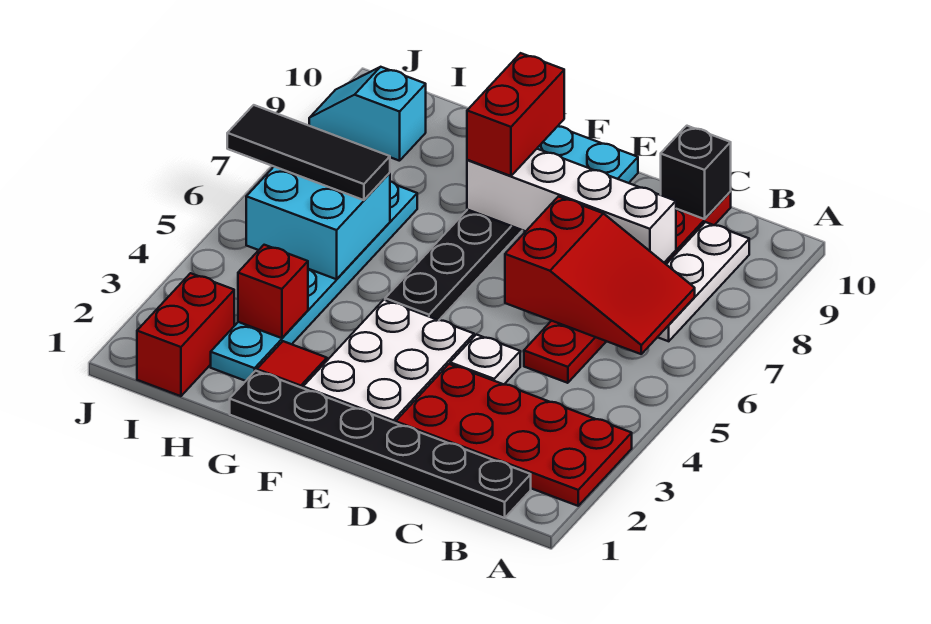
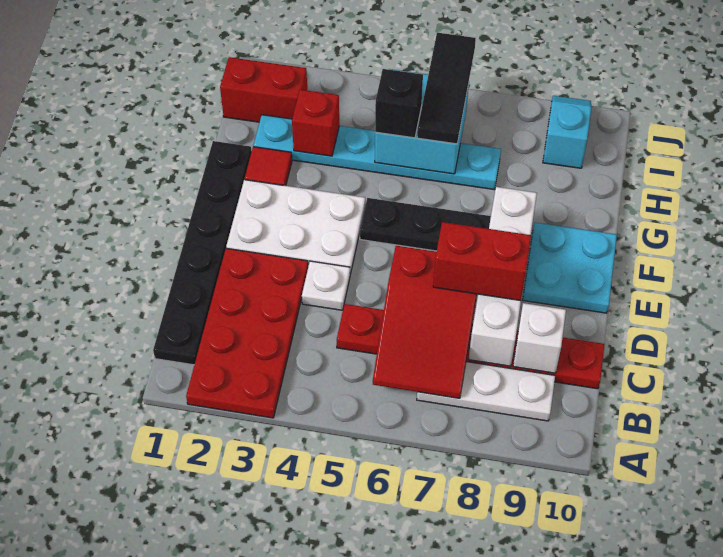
none -> white brick C9 level 2
black brick C10 level 2 -> black brick H5 level 3
red brick F8:F9 level 3 -> red brick D7:D8 level 3

